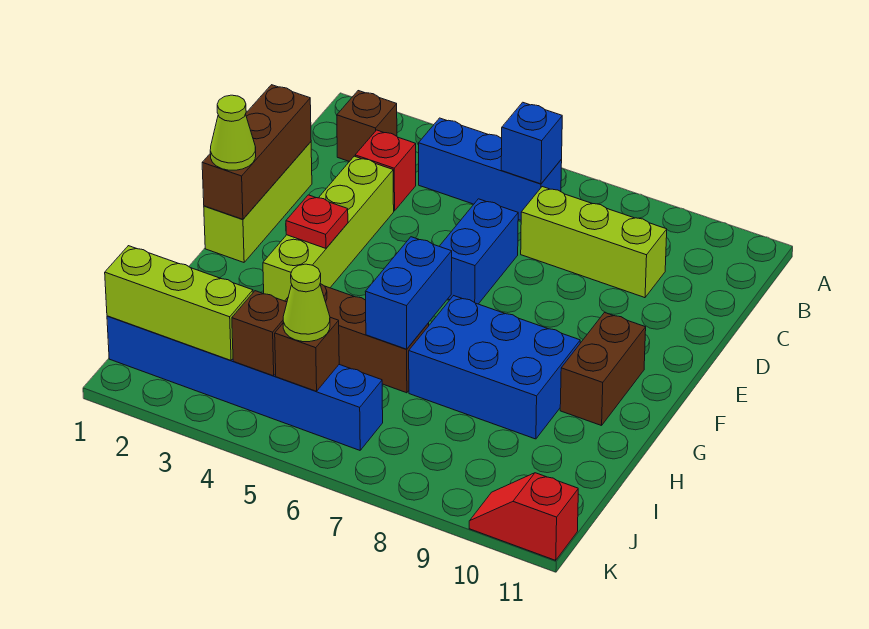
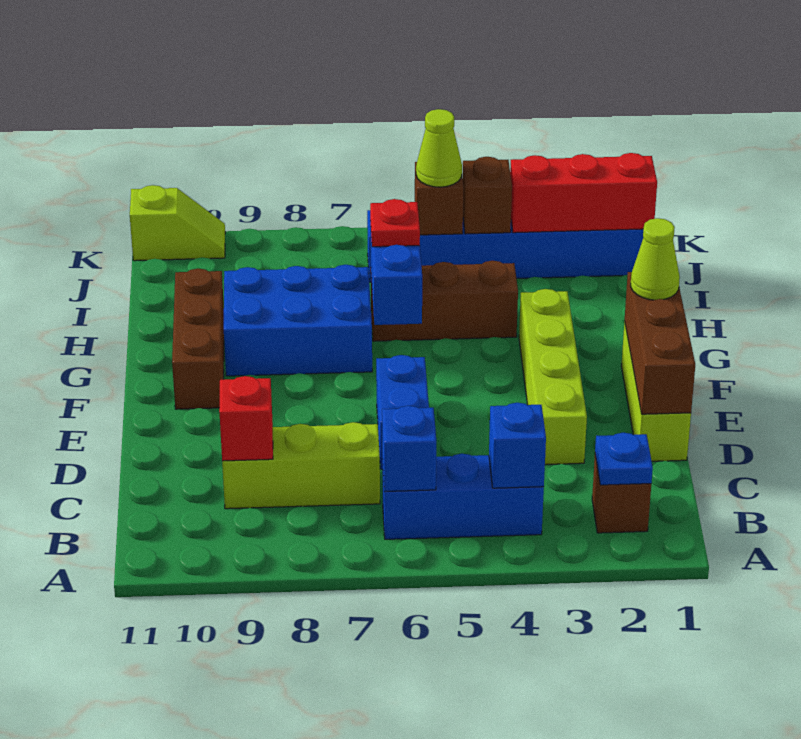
none -> blue plate B2 level 2
none -> blue brick B4 level 2
red brick C3 level 1 -> red brick C9 level 2
red plate F3 level 2 -> red plate H6 level 3
brown brick F10:G10 level 1 -> brown brick F10:H10 level 1
lime brick J1:J3 level 2 -> red brick J1:J3 level 2
red slope K10:K11 level 1 top 11 -> lime slope K10:K11 level 1 top 11

